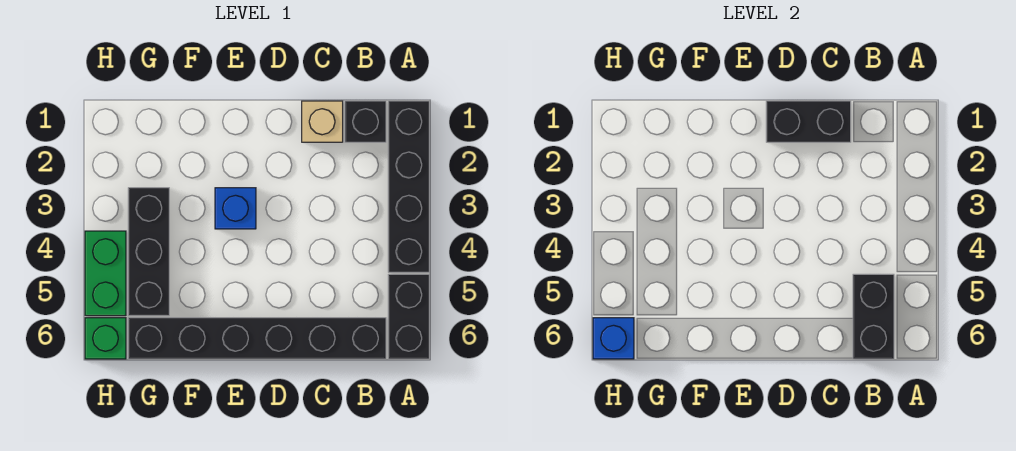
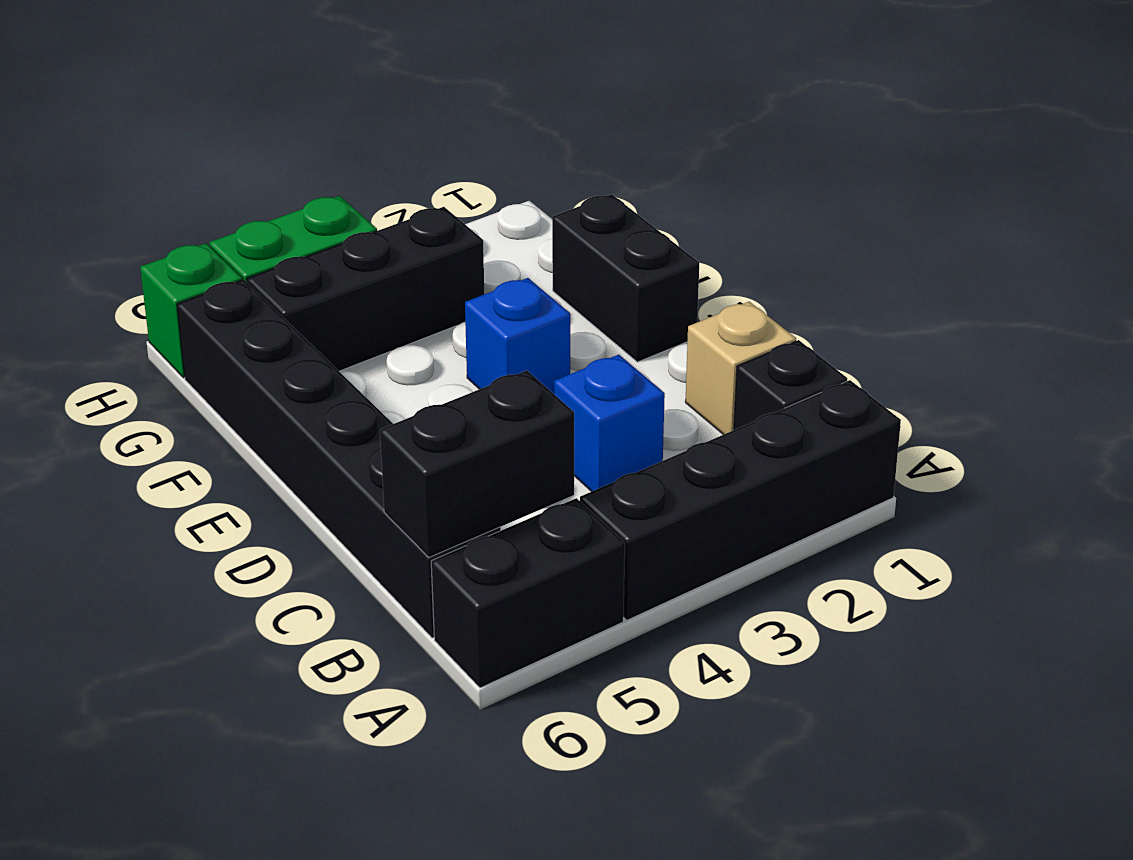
black brick C1:D1 level 2 -> black brick E1:F1 level 1
blue brick H6 level 2 -> blue brick C3 level 1

